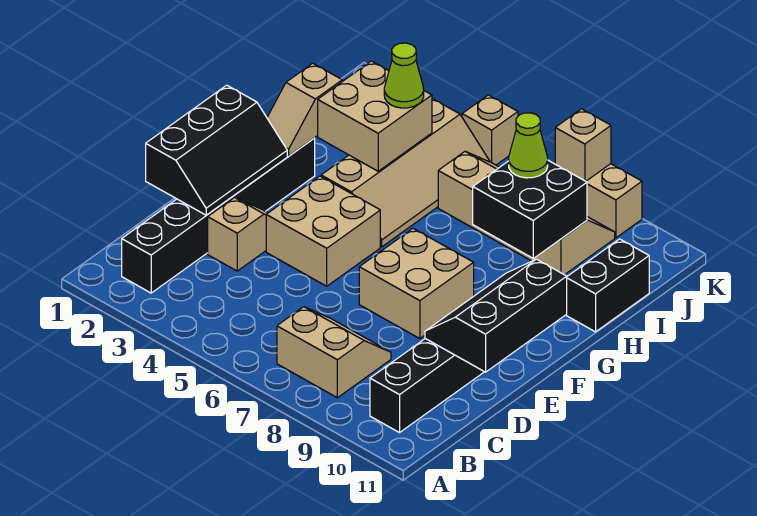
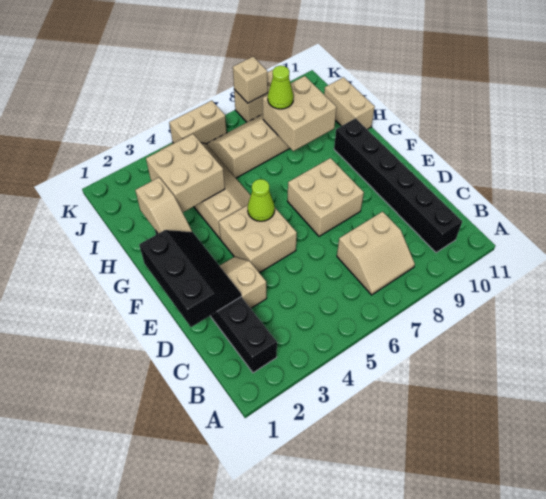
tan slope B7:C8 level 1 top B -> tan slope B7:C8 level 1 top C
black slope D10:F11 level 2 top 11 -> none
black brick H8:I9 level 2 -> tan brick H8:I9 level 2
black brick H11:I11 level 1 -> tan brick H11:I11 level 1
lime cone I4 level 3 -> lime cone F5 level 2
tan brick K5 level 1 -> tan brick K5:K6 level 1

